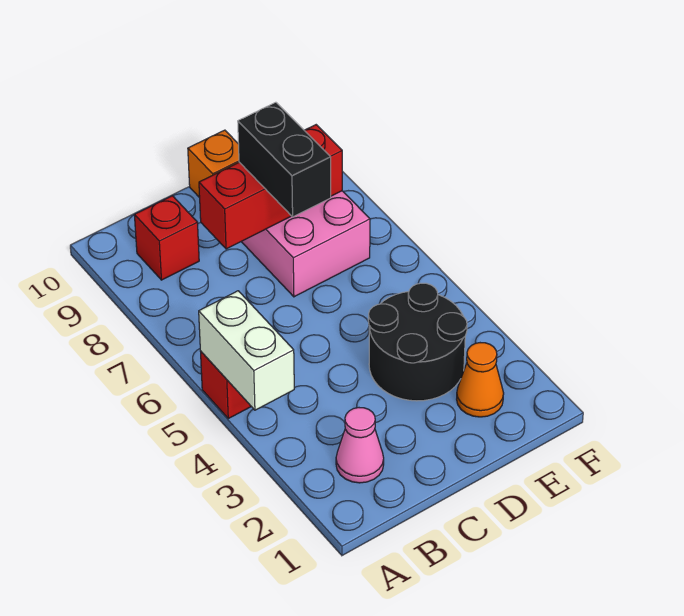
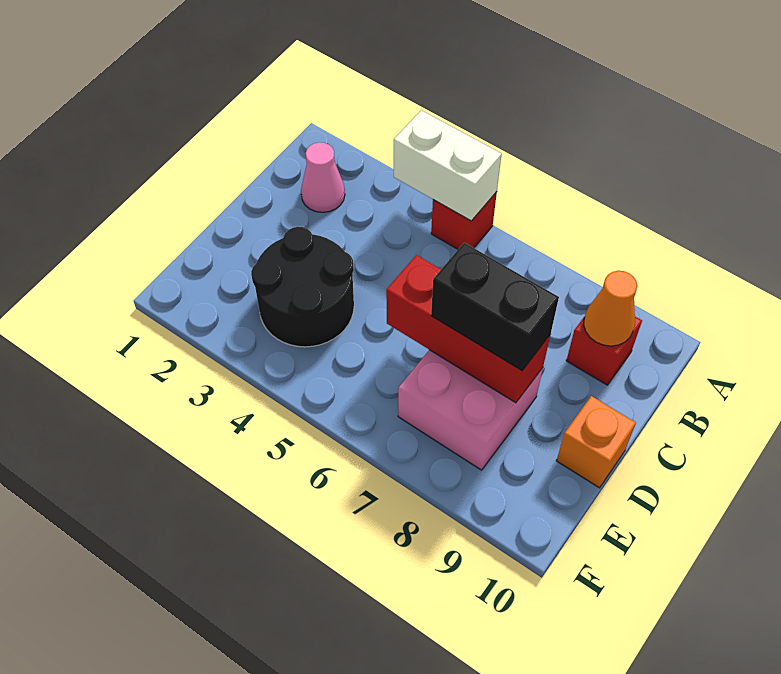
red brick C8:E8 level 2 -> red brick D6:D8 level 2
orange cone E2 level 1 -> orange cone B9 level 2

